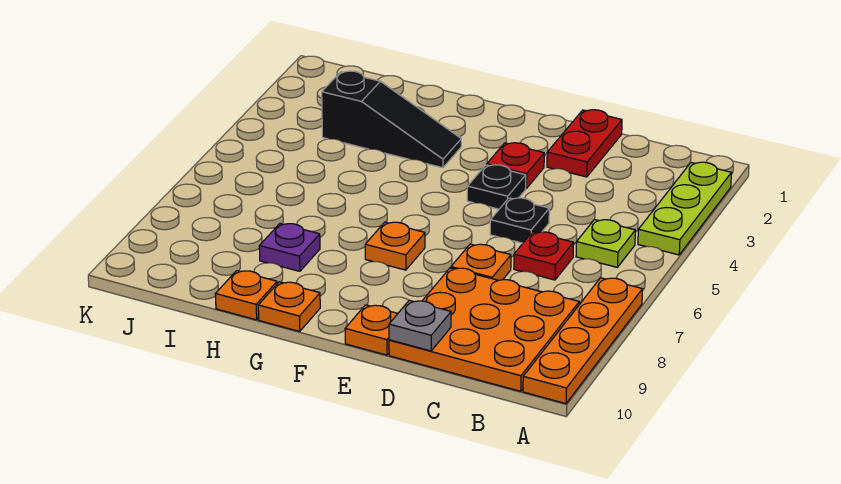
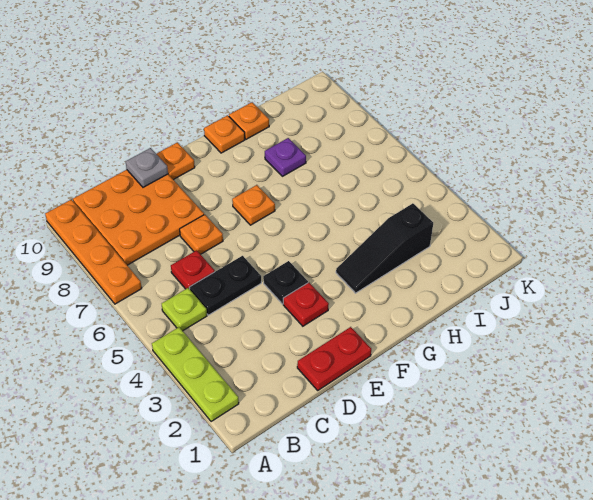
red plate D1:D2 level 1 -> red plate D1:E1 level 1
black plate D5 level 1 -> black plate C5:D5 level 1

